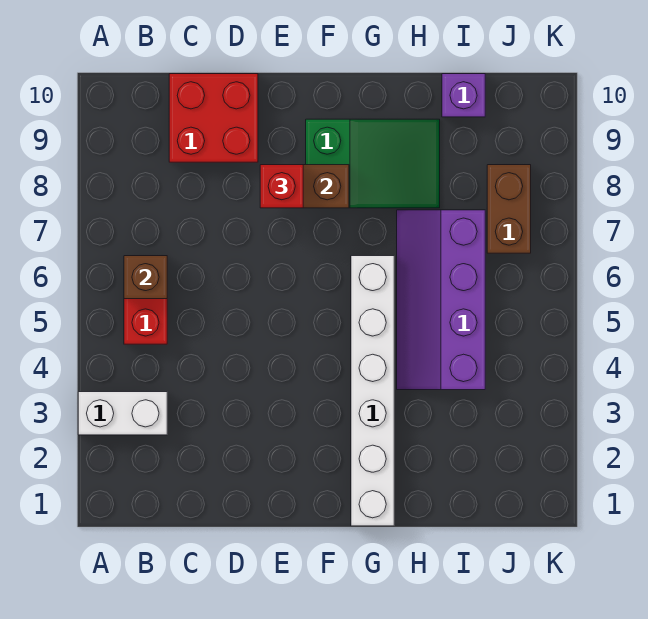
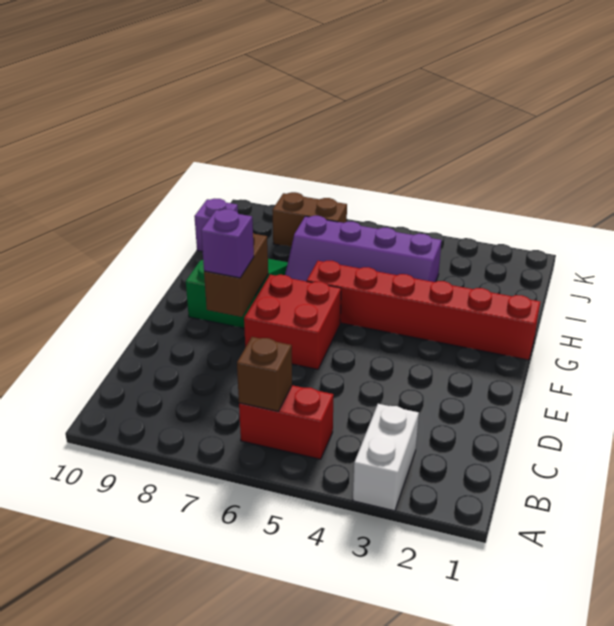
red brick C9:D10 level 1 -> red brick E6:F7 level 1
red brick E8 level 3 -> purple brick E8 level 3
white brick G1:G6 level 1 -> red brick G1:G6 level 1

